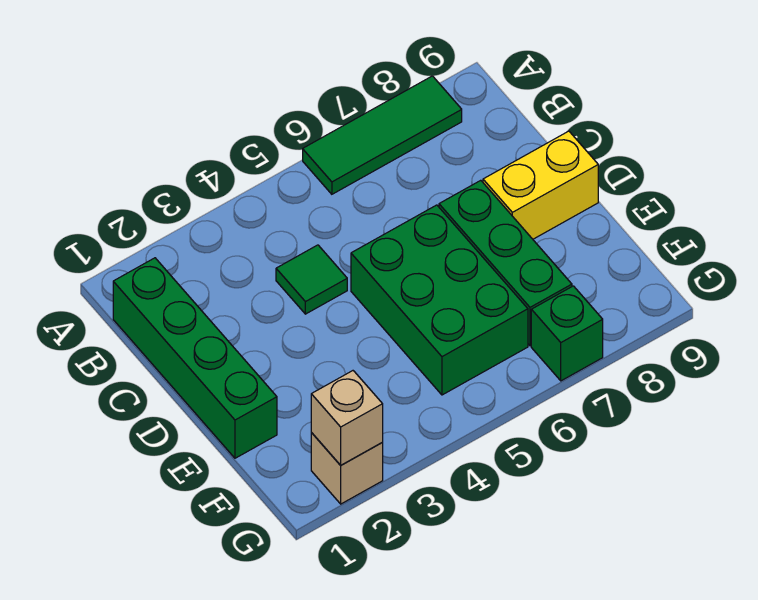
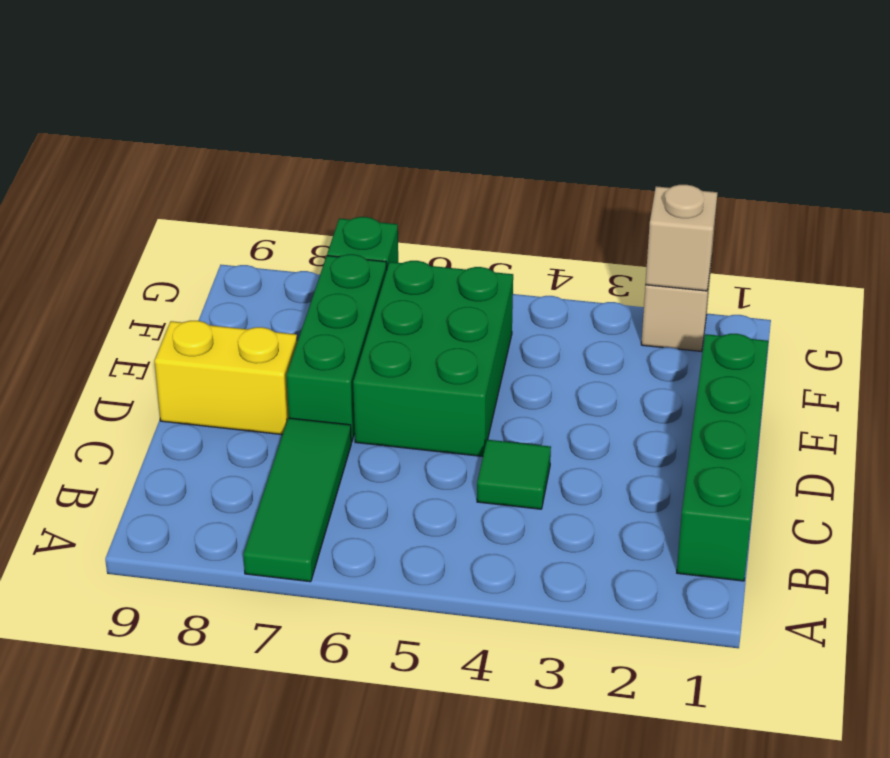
green tile A6:A8 level 1 -> green tile A7:C7 level 1

